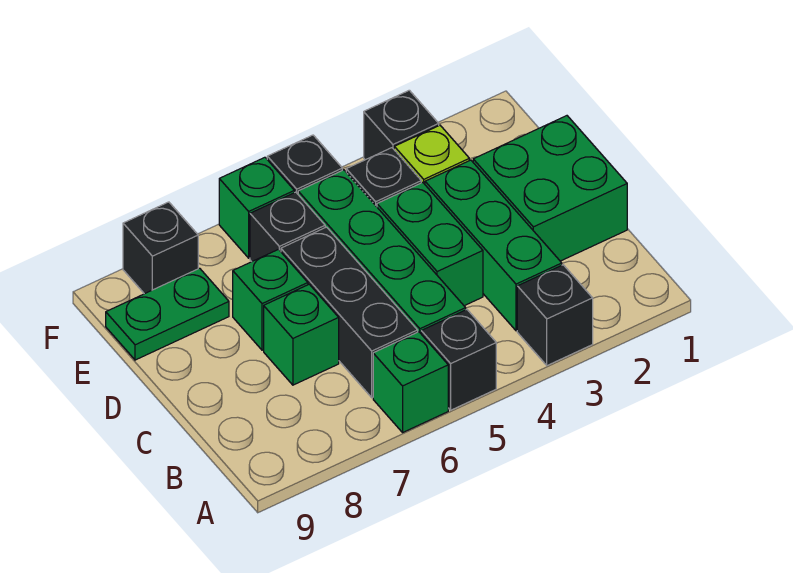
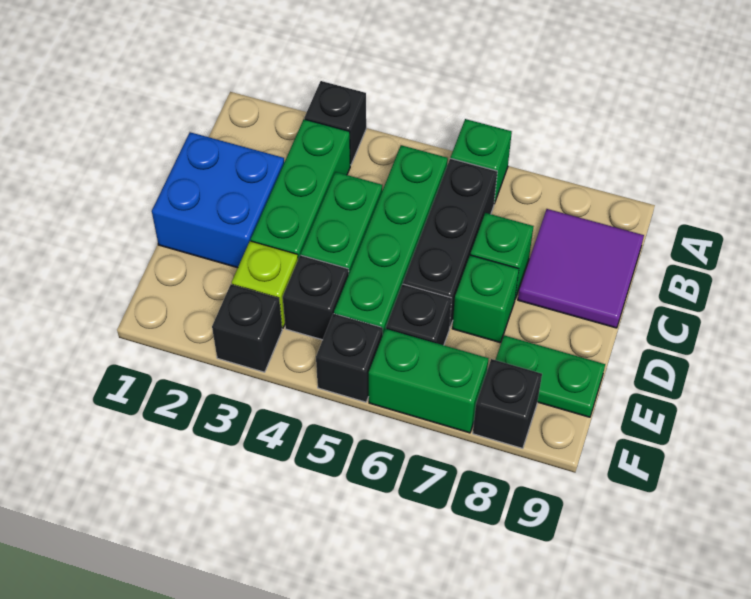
black brick A5 level 1 -> none
none -> purple tile B8:C9 level 1
green brick C1:D2 level 1 -> blue brick C1:D2 level 1
green brick F6 level 1 -> green brick F6:F7 level 1

